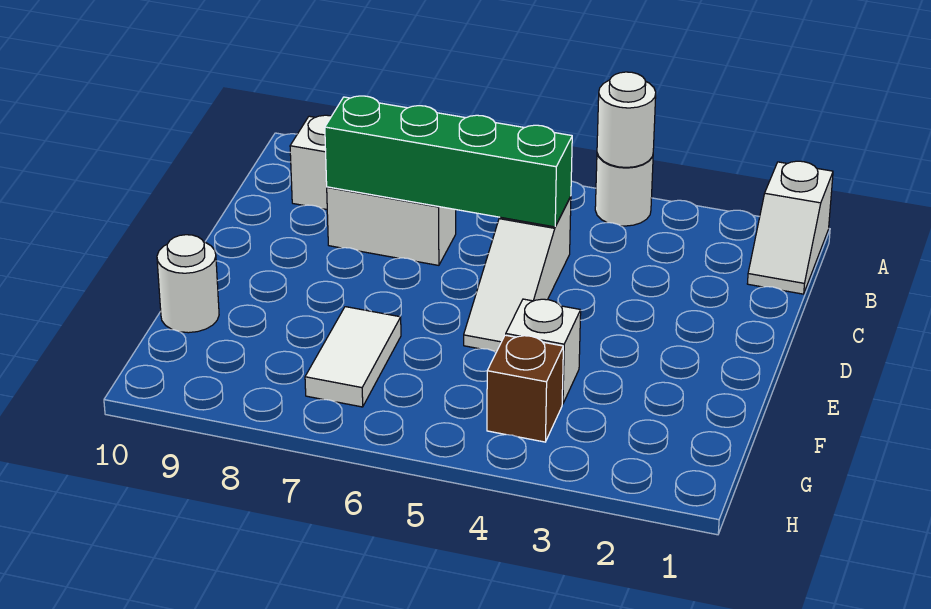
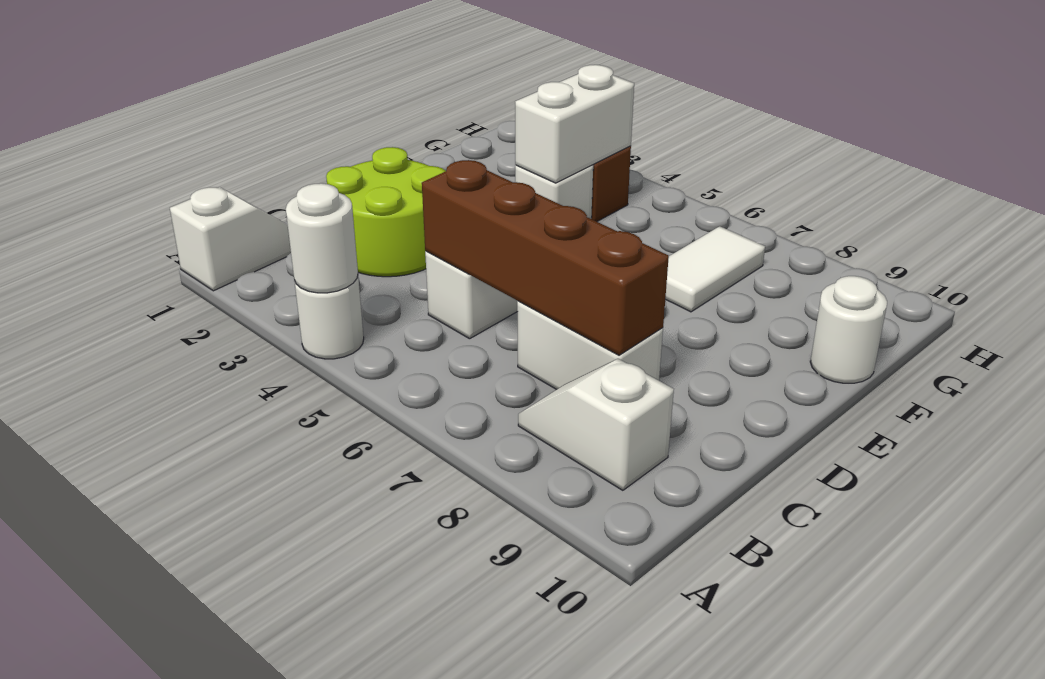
none -> lime round brick C2:D3 level 1
green brick C5:C8 level 2 -> brown brick C5:C8 level 2
none -> white brick F4:G4 level 2

